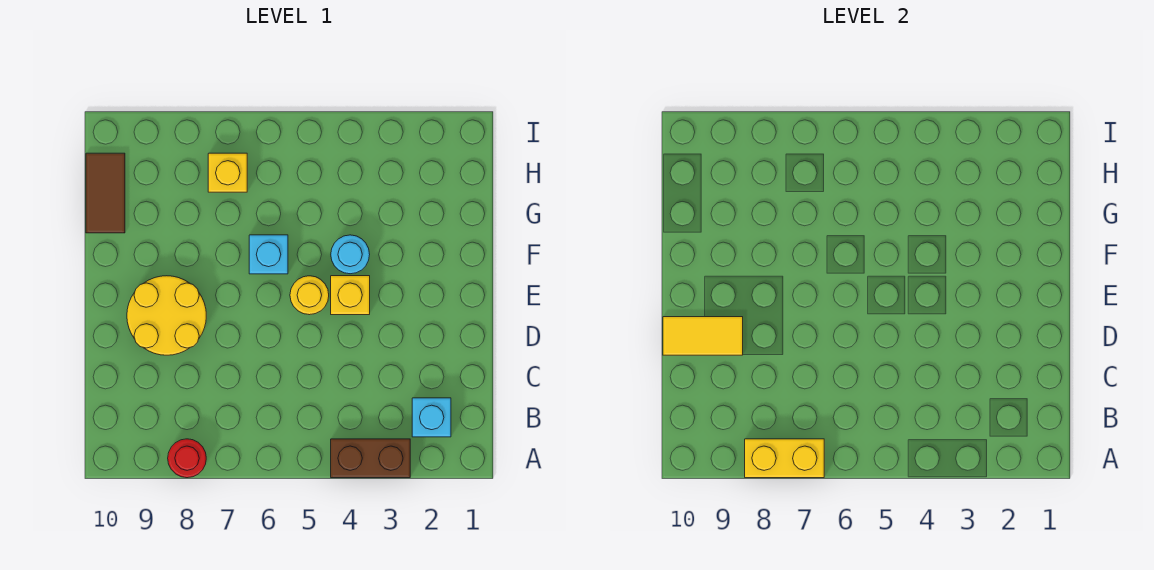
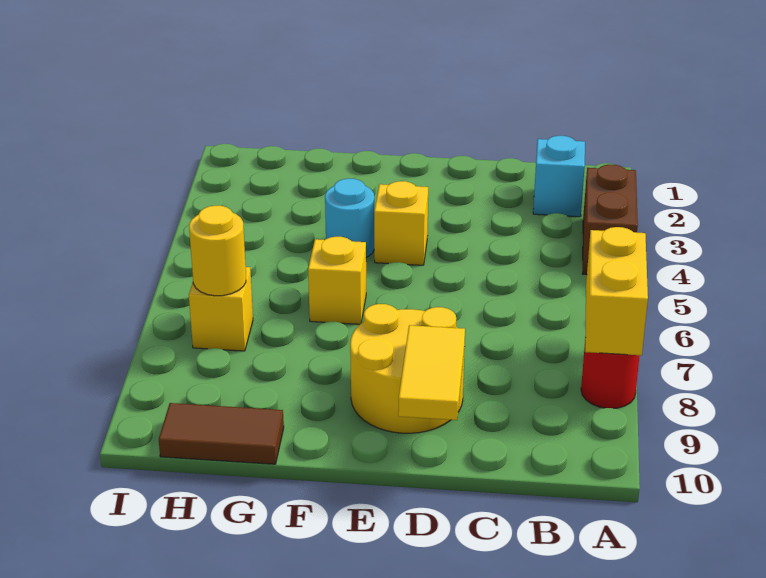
yellow round brick E5 level 1 -> yellow round brick H7 level 2
cyan brick F6 level 1 -> yellow brick F6 level 1

